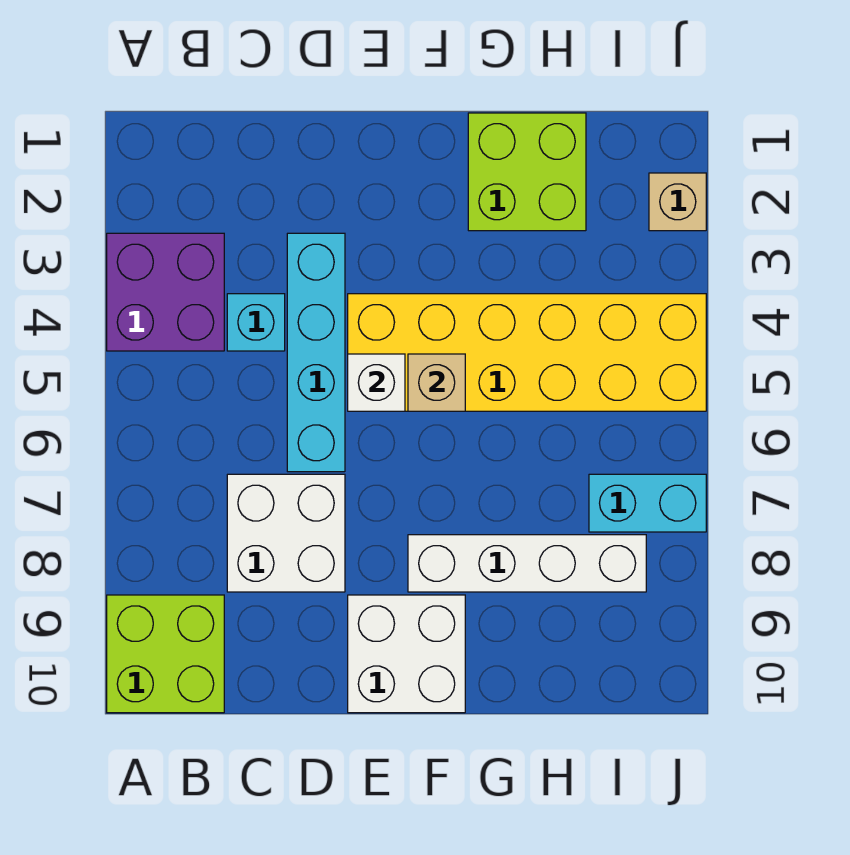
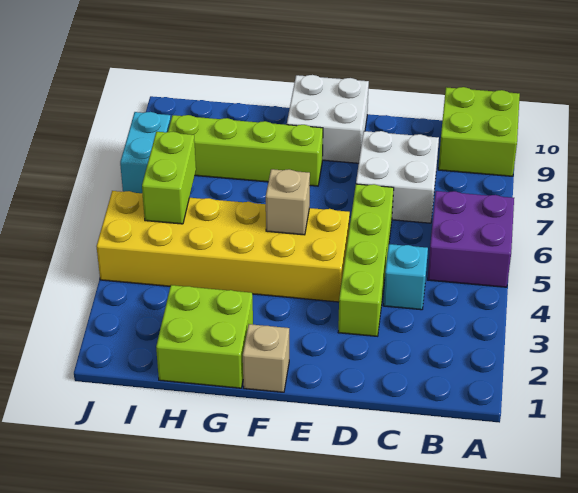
purple brick A3:B4 level 1 -> purple brick A5:B6 level 1
cyan brick D3:D6 level 1 -> lime brick D3:D6 level 1
white brick E5 level 2 -> none
white brick F8:I8 level 1 -> lime brick F8:I8 level 1
none -> lime brick I5:I6 level 2
cyan brick I7:J7 level 1 -> cyan brick J7:J8 level 1
tan brick J2 level 1 -> tan brick F1 level 1

